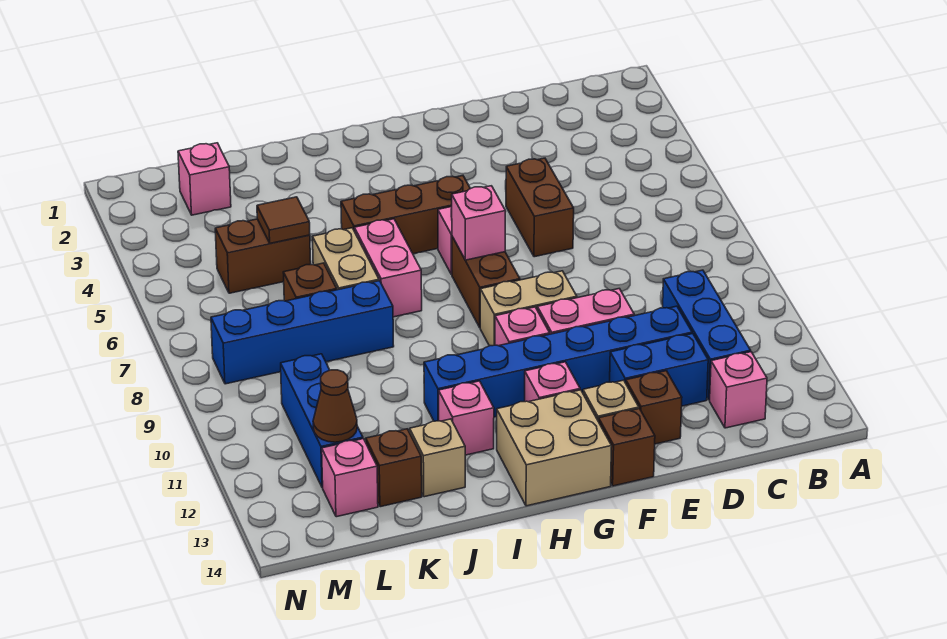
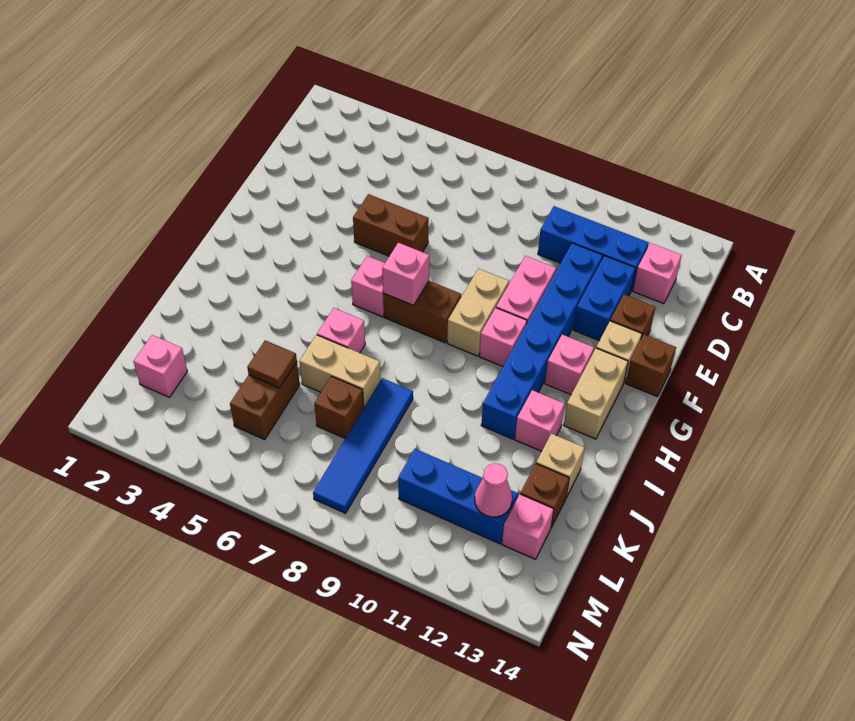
brown brick G5:I5 level 1 -> none
tan brick G13:H14 level 1 -> tan brick G13:H13 level 1
pink brick I6:I7 level 1 -> pink brick I6 level 1
blue brick J8:M8 level 1 -> blue tile J8:M8 level 1
brown cone L12 level 2 -> pink cone L12 level 2

